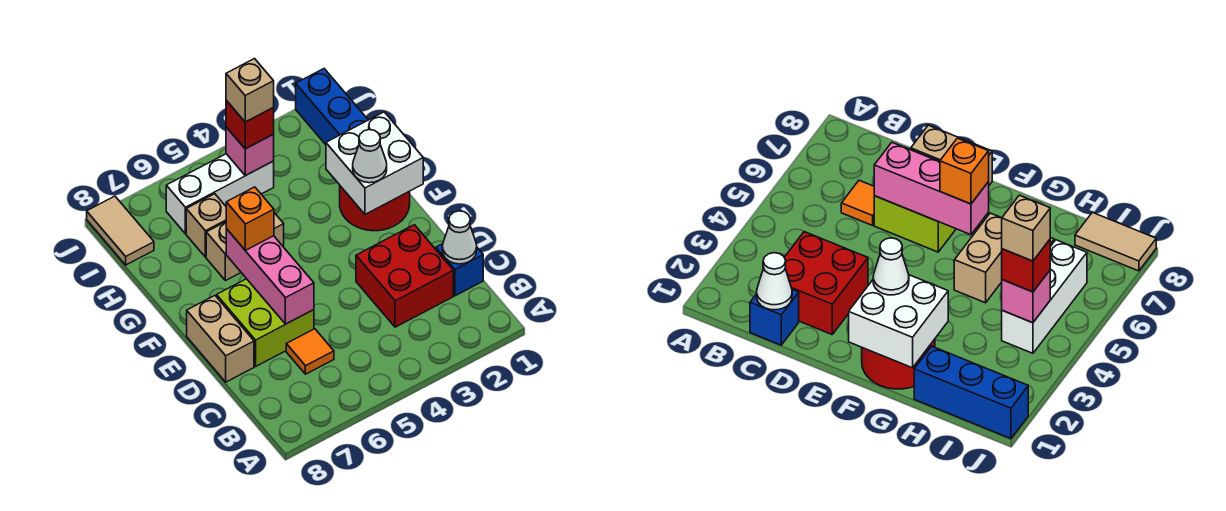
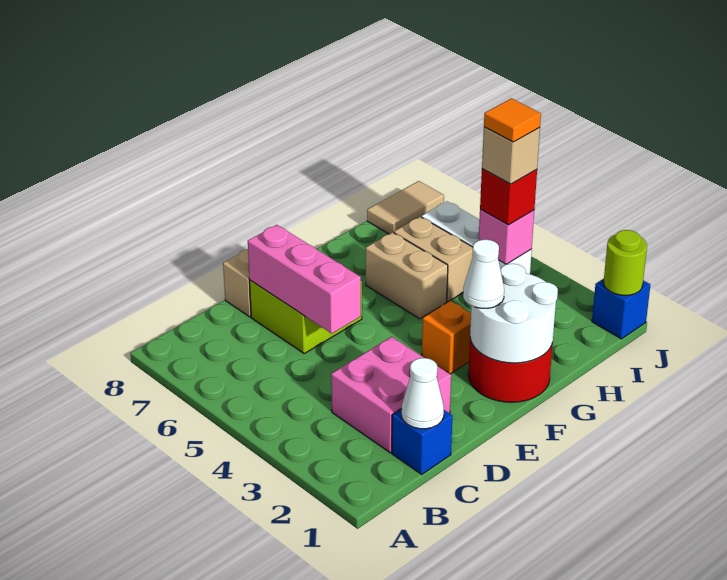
red brick C2:D3 level 1 -> pink brick C2:D3 level 1
orange tile C6 level 1 -> orange tile I4 level 5
pink brick D6:F6 level 2 -> pink brick D5:D7 level 2
white brick F1:G2 level 2 -> white round brick F1:G2 level 2
orange brick F6 level 3 -> orange brick F3 level 1
blue brick H1:J1 level 1 -> blue brick J1 level 1
tan brick H6 level 1 -> tan brick H5:H6 level 1
none -> lime round brick J1 level 2

